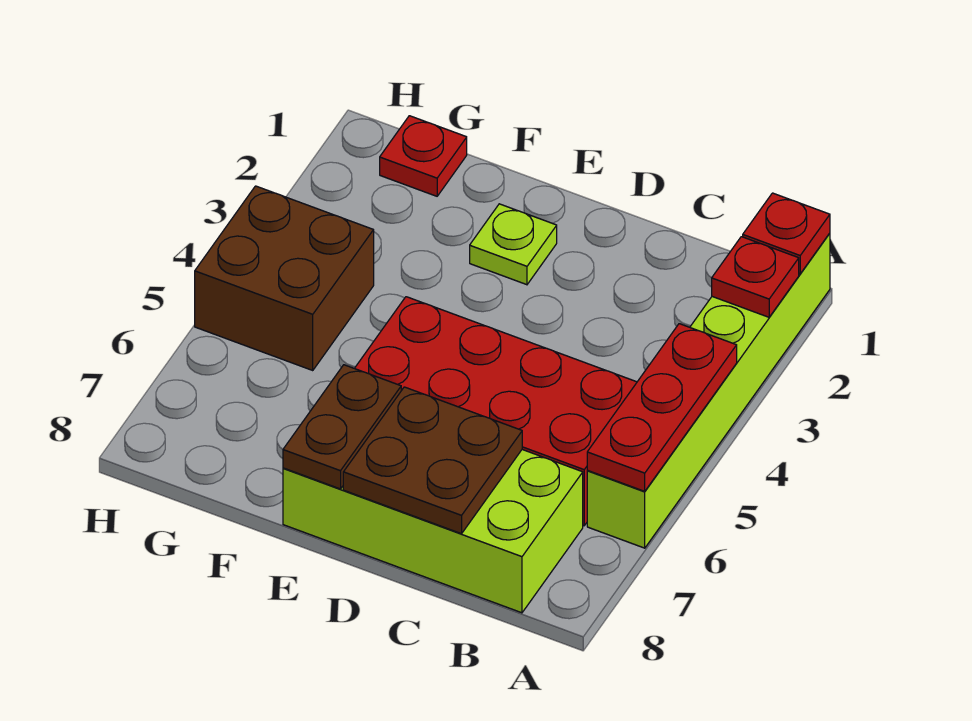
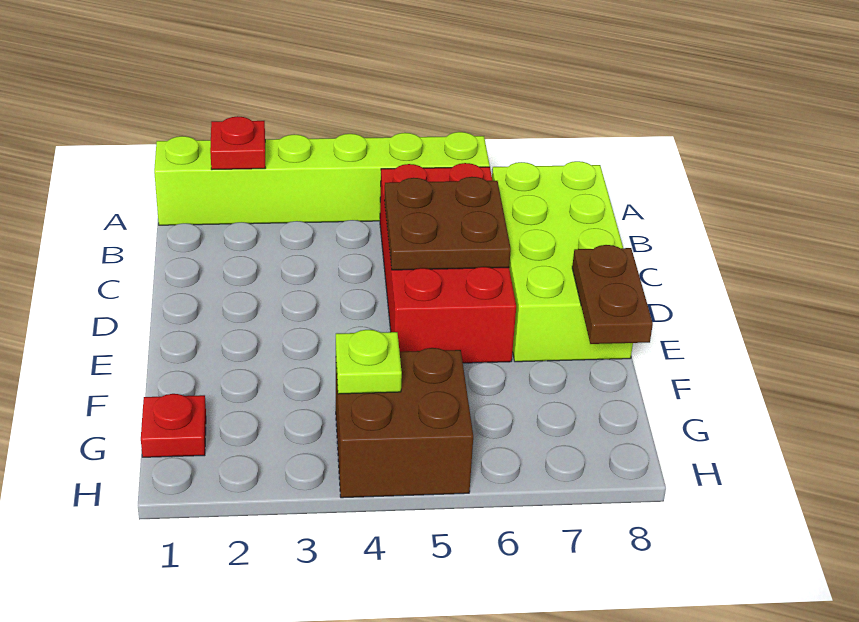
red plate A1 level 2 -> none
red plate A4:A6 level 2 -> none
brown plate C7:D8 level 2 -> brown plate C5:D6 level 2
lime plate E2 level 1 -> lime plate G4 level 2
brown plate E7:E8 level 2 -> brown plate E8:F8 level 2

